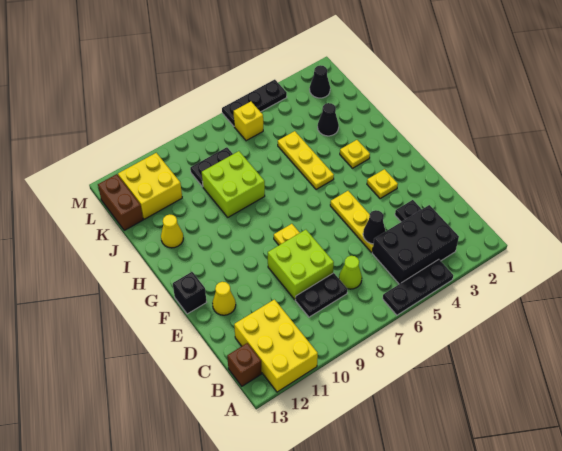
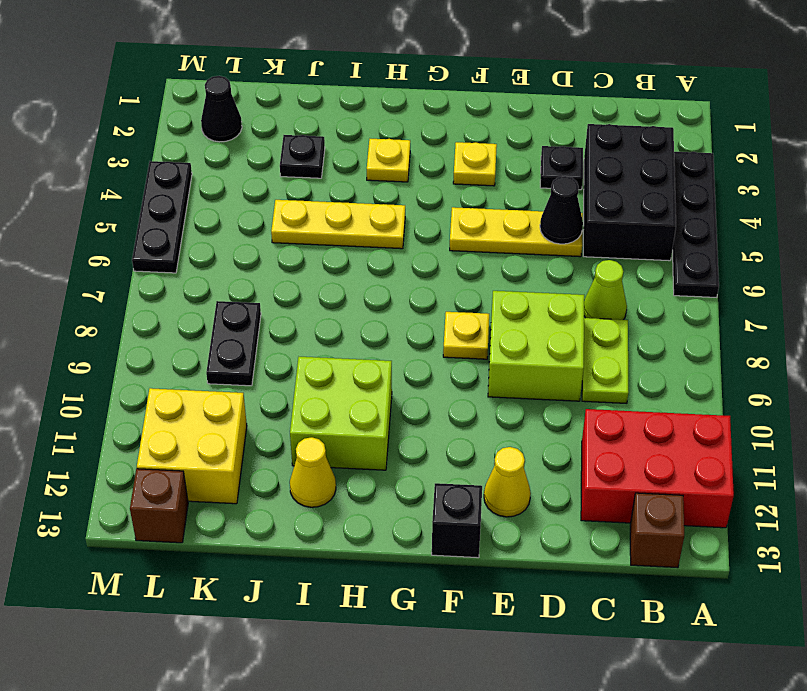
black plate A4:A6 level 1 -> black plate A3:A6 level 1
yellow brick A11:C12 level 1 -> red brick A11:C12 level 1
black plate C8:C9 level 1 -> lime plate C8:C9 level 1
lime brick I8:J9 level 1 -> lime brick H10:I11 level 1
black cone J3 level 1 -> black plate J3 level 1
brown brick K13:L13 level 1 -> brown brick L13 level 1
yellow brick L6 level 1 -> none

